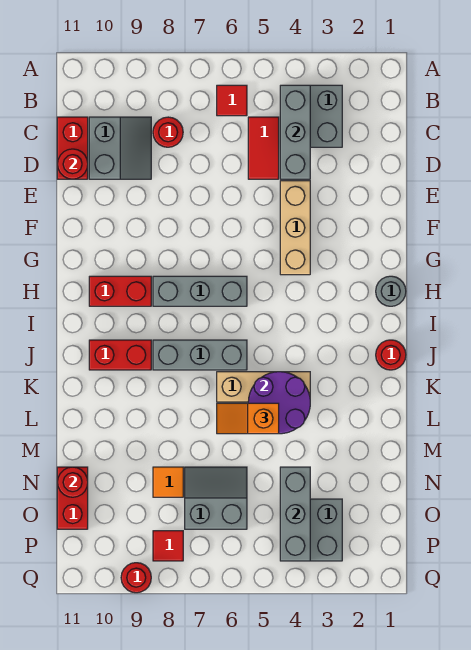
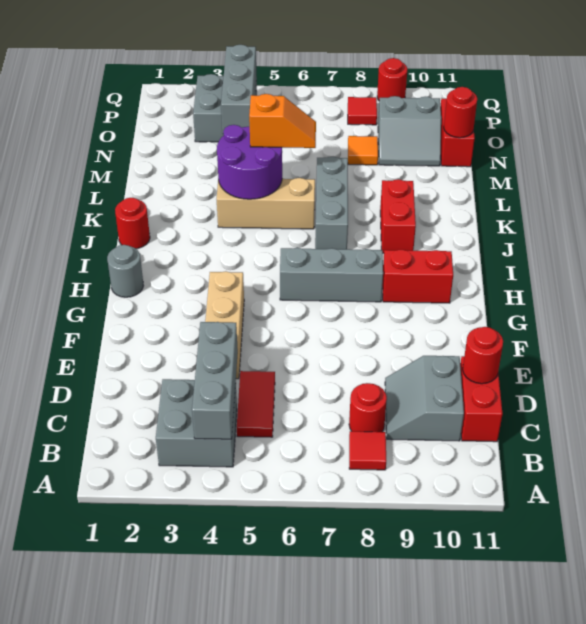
red tile B6 level 1 -> red tile B8 level 1
grey brick J6:J8 level 1 -> grey brick J7:L7 level 1
red brick J9:J10 level 1 -> red brick J9:K9 level 1
grey slope N6:O7 level 1 top O -> grey slope N9:O10 level 1 top O

